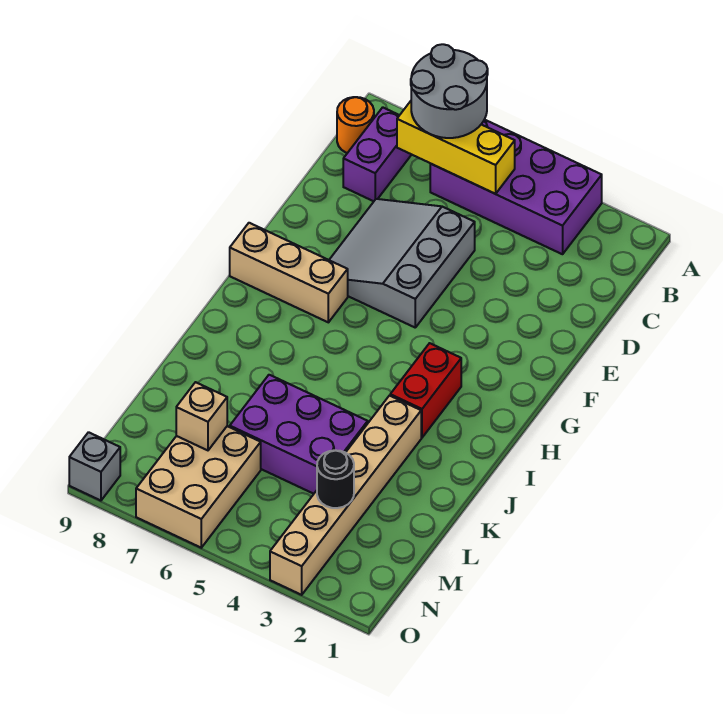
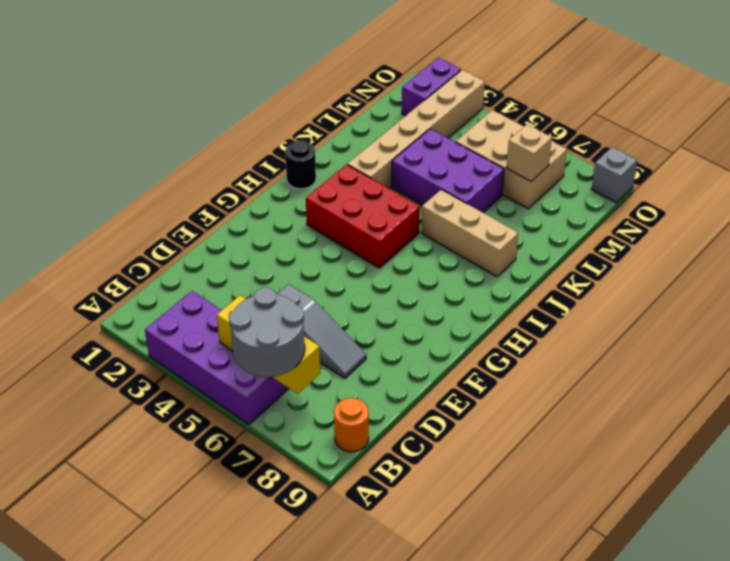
purple brick B8:C8 level 1 -> purple brick N2:O2 level 1
grey slope D5:F7 level 1 top 5 -> grey slope D5:D7 level 1 top 5
tan brick G7:G9 level 1 -> tan brick J6:J8 level 1
red brick H3:I3 level 1 -> red brick H3:I5 level 1
black round brick M3 level 2 -> black round brick I1 level 1
tan brick M6:O7 level 1 -> tan brick M5:N7 level 1

